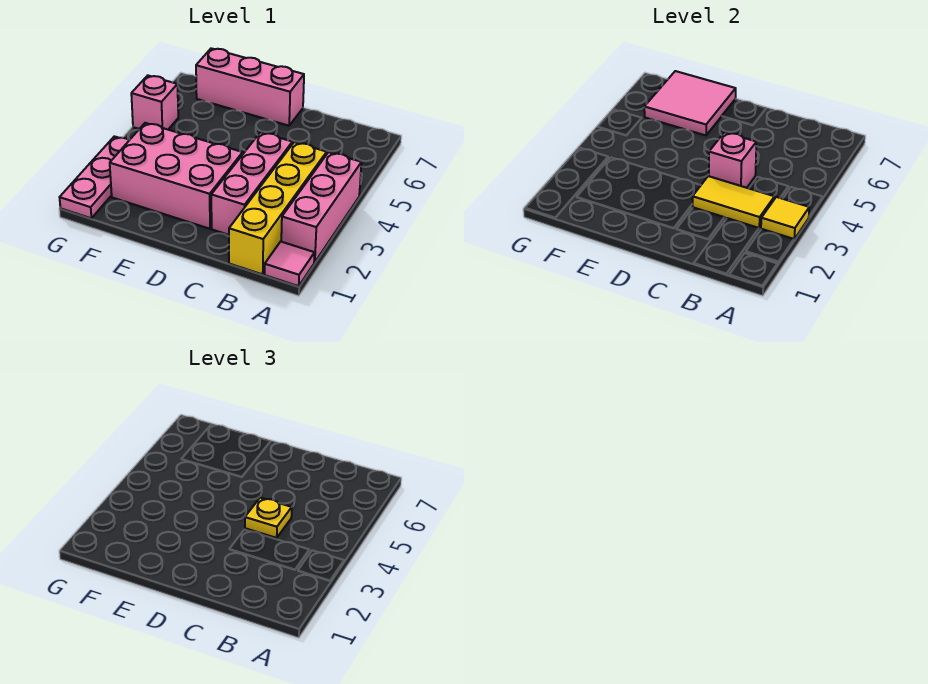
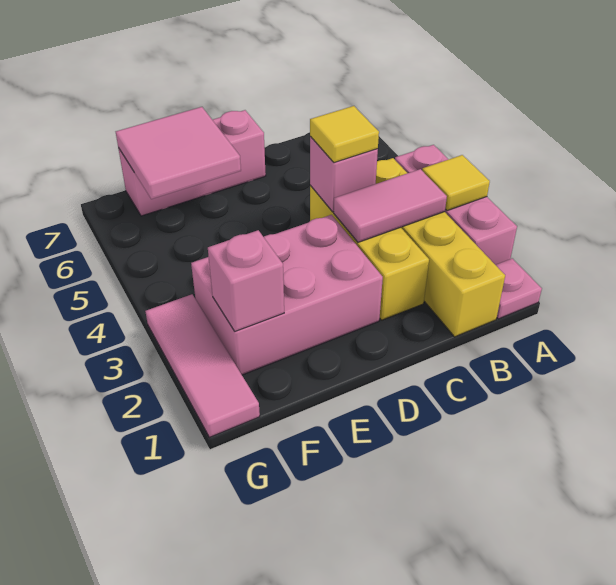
pink tile A1 level 1 -> pink plate A1 level 1
yellow tile B3:C3 level 2 -> pink tile B3:C3 level 2
pink brick C2:C4 level 1 -> yellow brick C2:C4 level 1
yellow plate C4 level 3 -> yellow tile C4 level 3
pink plate G1:G3 level 1 -> pink tile G1:G3 level 1
pink brick G5 level 1 -> pink brick F2 level 2

